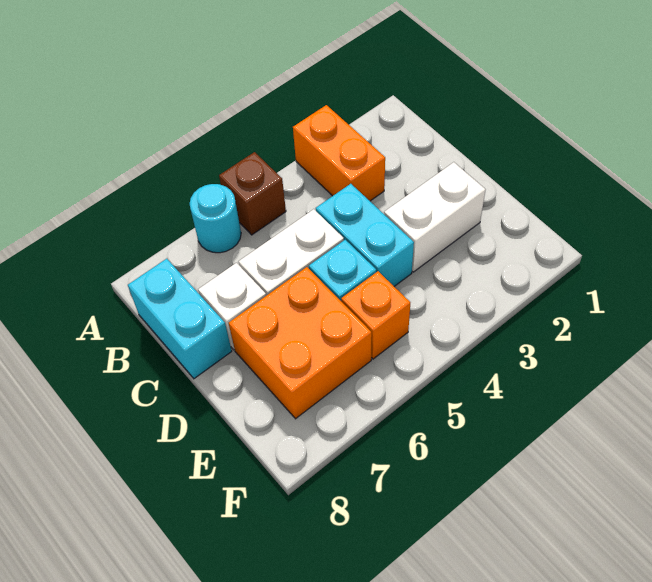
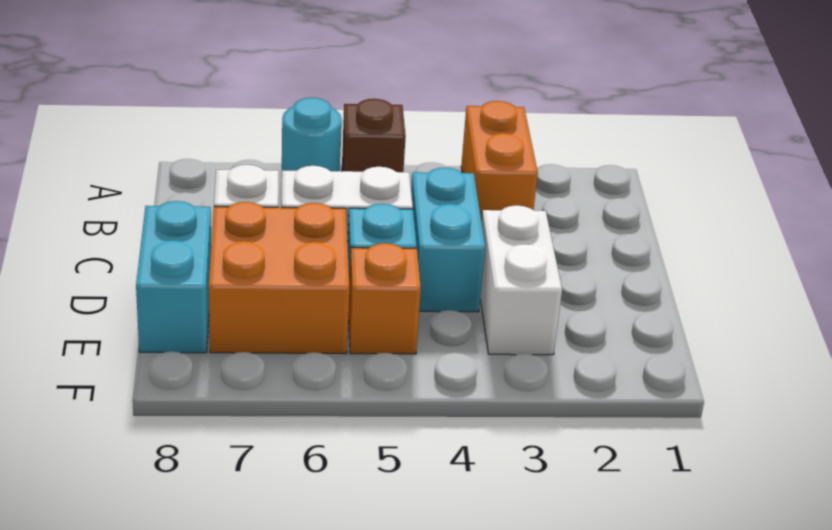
cyan brick B8:C8 level 1 -> cyan brick D8:E8 level 1
white brick D2:D3 level 1 -> white brick D3:E3 level 1

